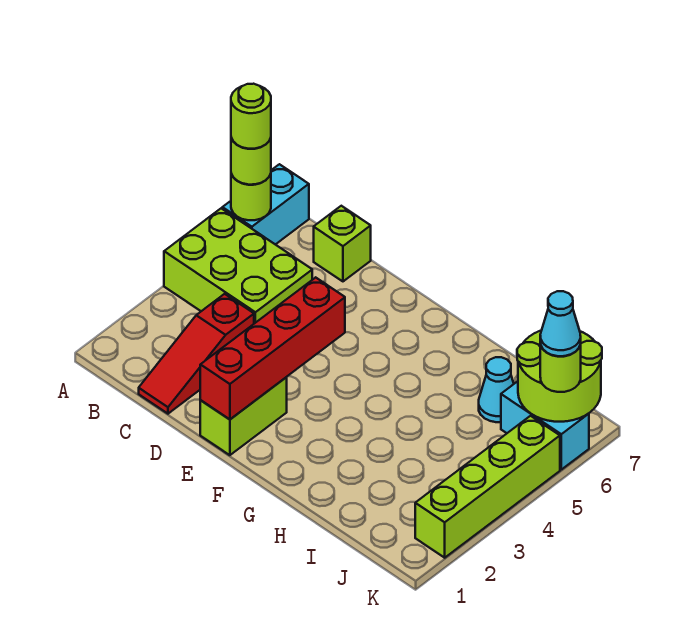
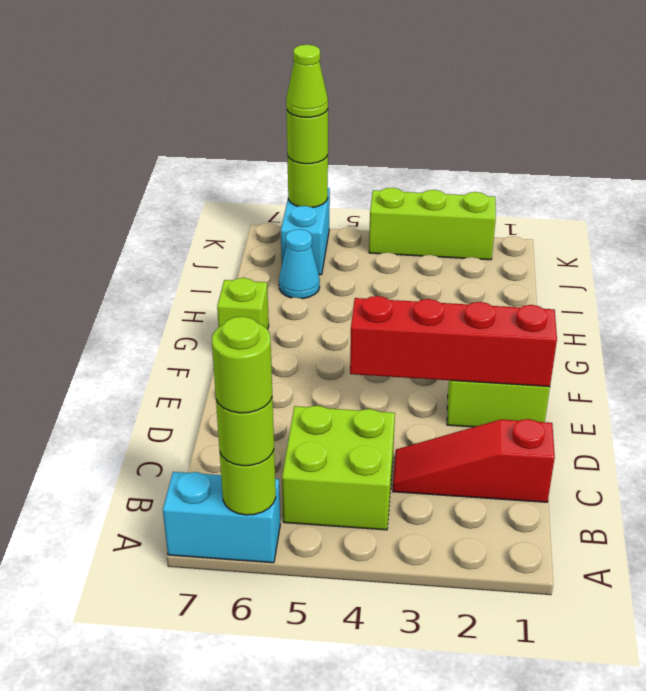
lime brick A4:C5 level 1 -> lime brick B4:C5 level 1
red slope C1:C3 level 1 top 3 -> red slope C1:C3 level 1 top 1
lime brick C7 level 1 -> lime brick G7 level 1
lime round brick J6:K7 level 2 -> lime round brick K6 level 2
lime brick K2:K5 level 1 -> lime brick K2:K4 level 1
cyan cone K6 level 4 -> lime cone K6 level 4

